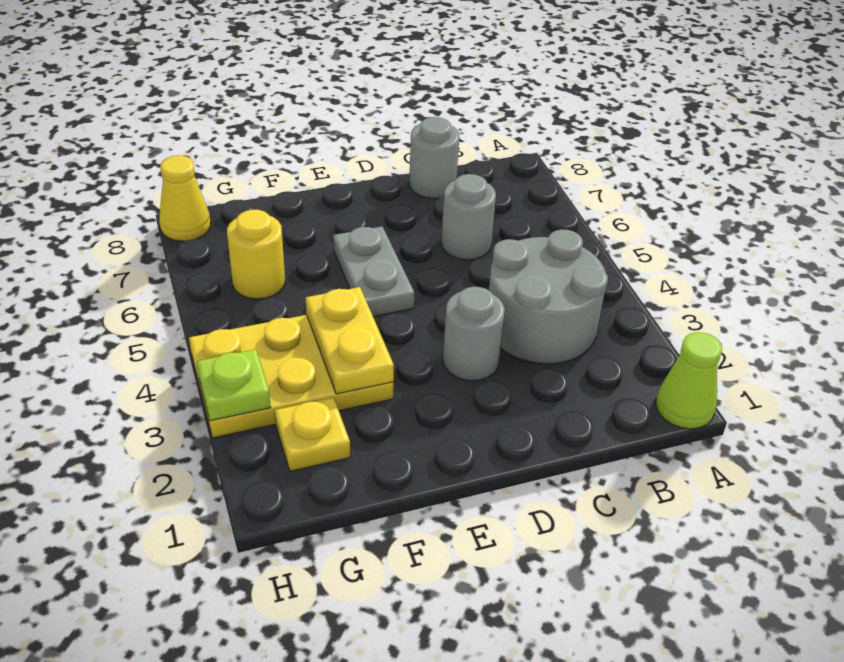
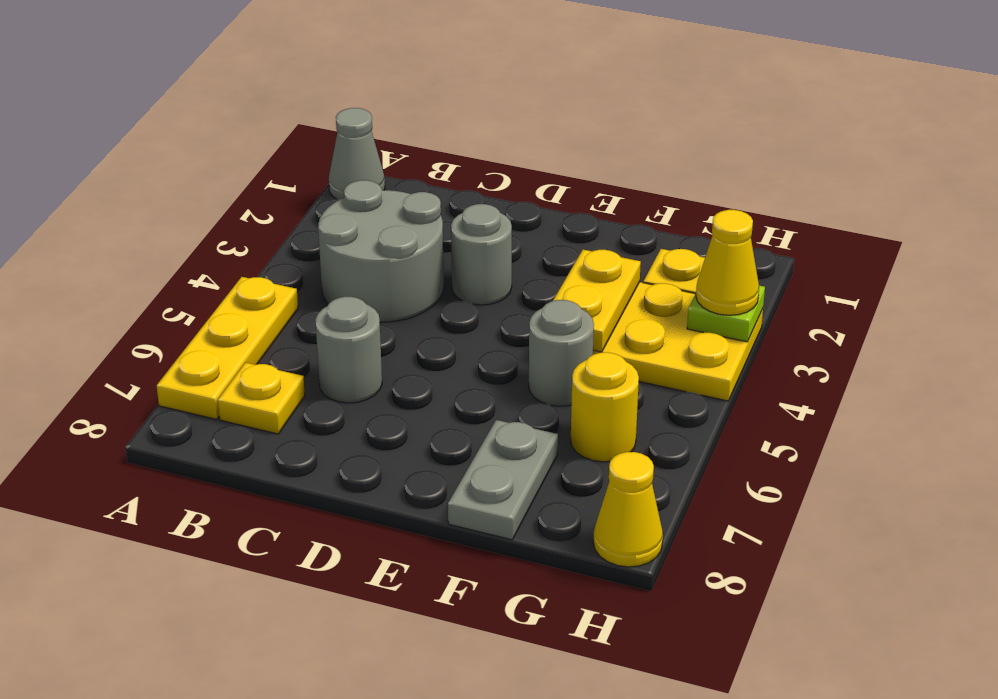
lime cone A1 level 1 -> grey cone A1 level 1
none -> yellow plate A5:A7 level 1
none -> yellow plate B7 level 1
grey round brick C8 level 1 -> grey round brick F5 level 1
grey plate E5:E6 level 1 -> grey plate F7:F8 level 1
none -> yellow cone H3 level 3

